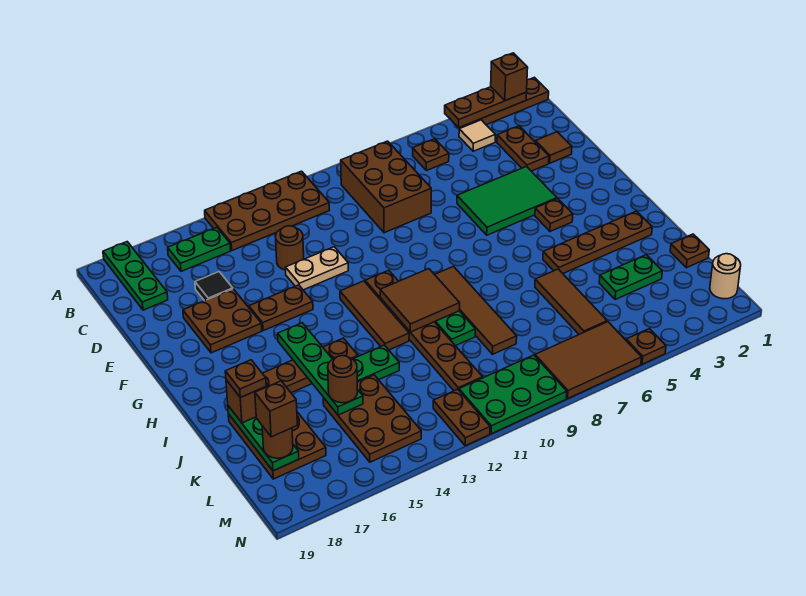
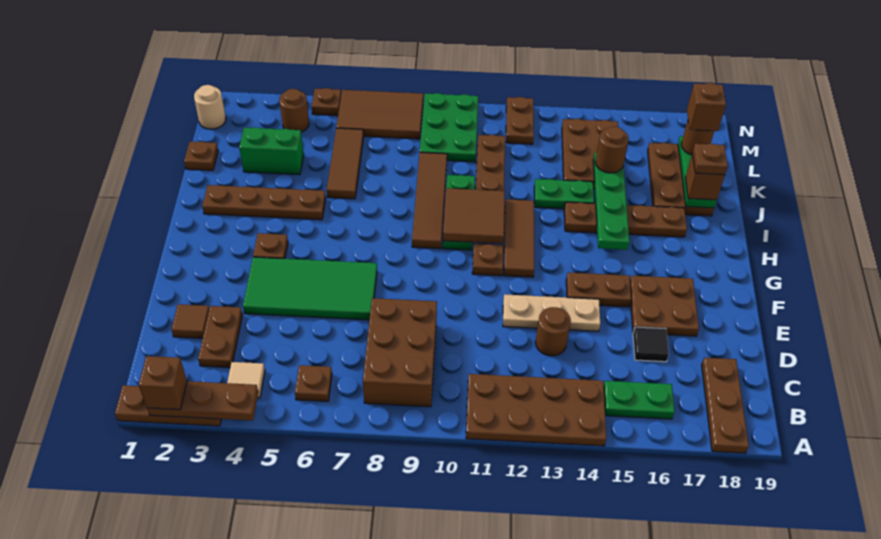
green plate A18:C18 level 1 -> brown plate A18:C18 level 1
green tile E4:F6 level 1 -> green tile E4:F7 level 1
tan plate E12:E13 level 1 -> tan plate E12:E14 level 1
green plate K3:K4 level 1 -> green brick K3:K4 level 1
none -> brown round brick M4 level 1
green plate M9:N11 level 1 -> green plate L9:N10 level 1

